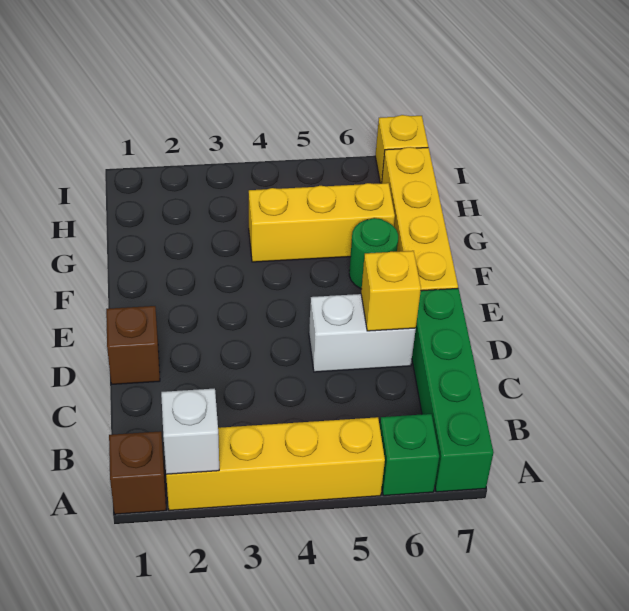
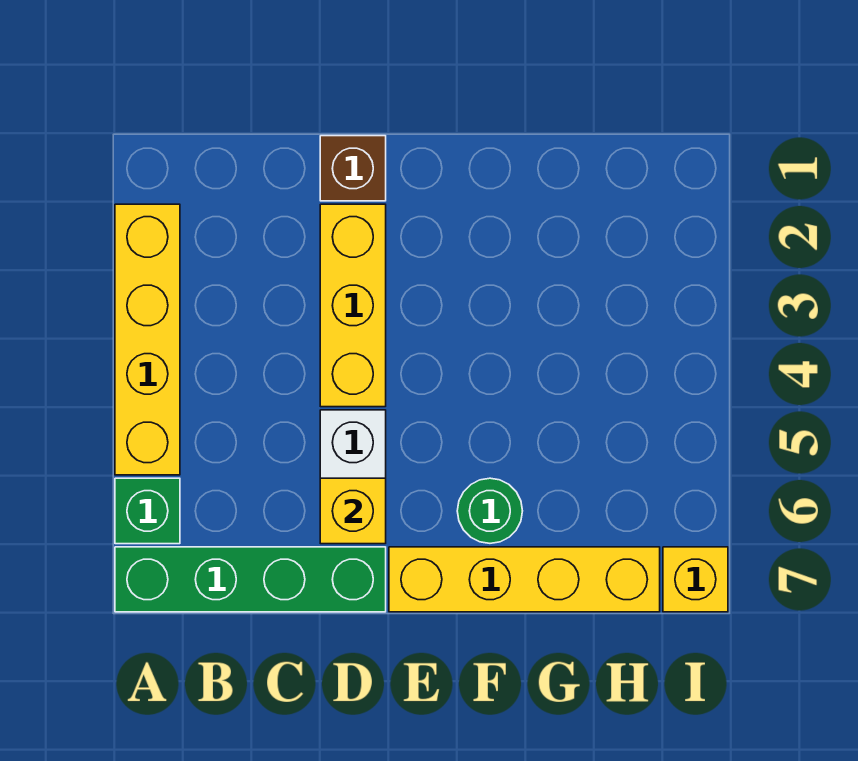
brown brick A1 level 1 -> none
white brick A2 level 2 -> none
yellow brick G4:G6 level 1 -> yellow brick D2:D4 level 1

